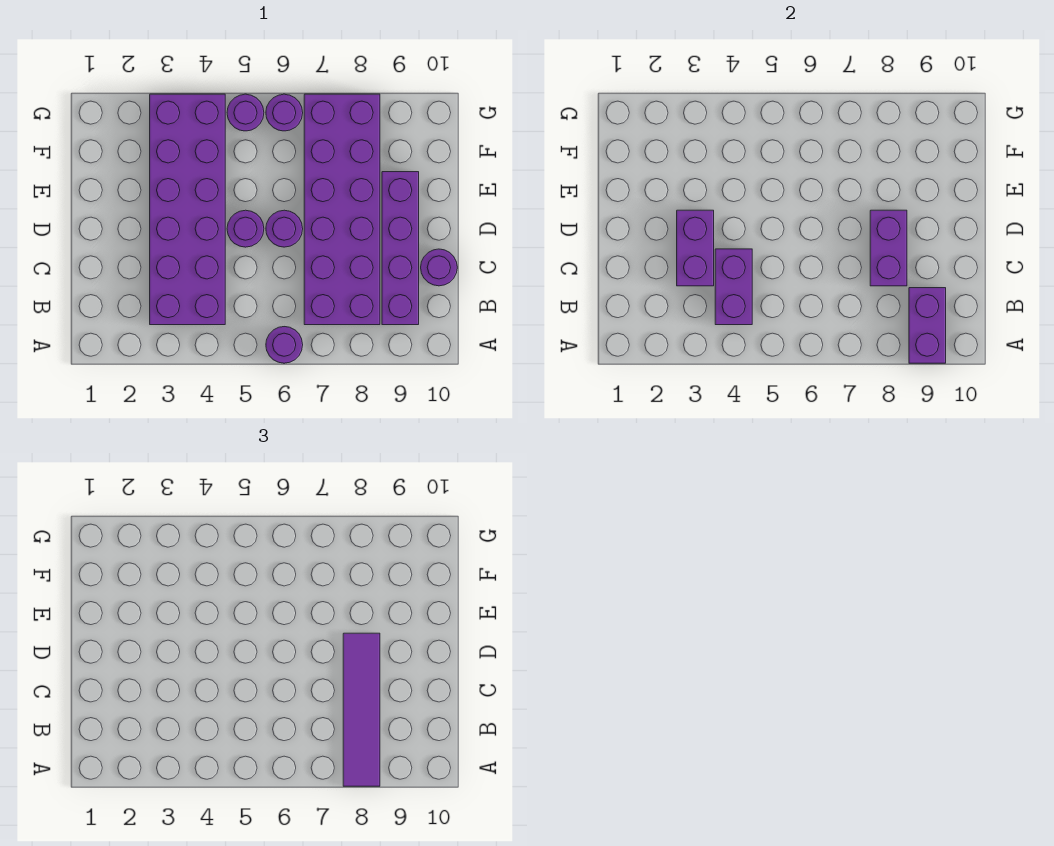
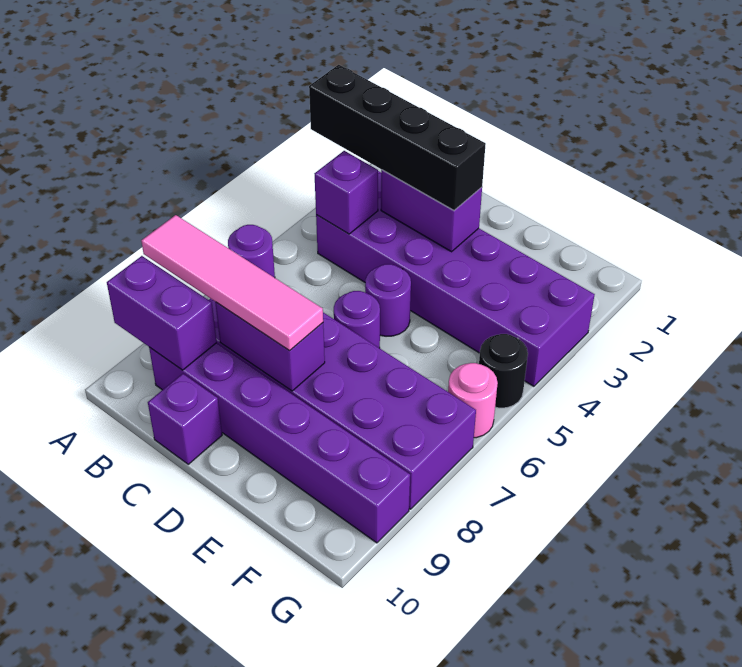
none -> black brick A3:D3 level 3
purple tile A8:D8 level 3 -> pink tile A8:D8 level 3
purple brick B4:C4 level 2 -> purple brick B4 level 2
purple brick B9:E9 level 1 -> purple brick B9:G9 level 1
purple round brick C10 level 1 -> purple brick C10 level 1
purple round brick G5 level 1 -> black round brick G5 level 1
purple round brick G6 level 1 -> pink round brick G6 level 1

